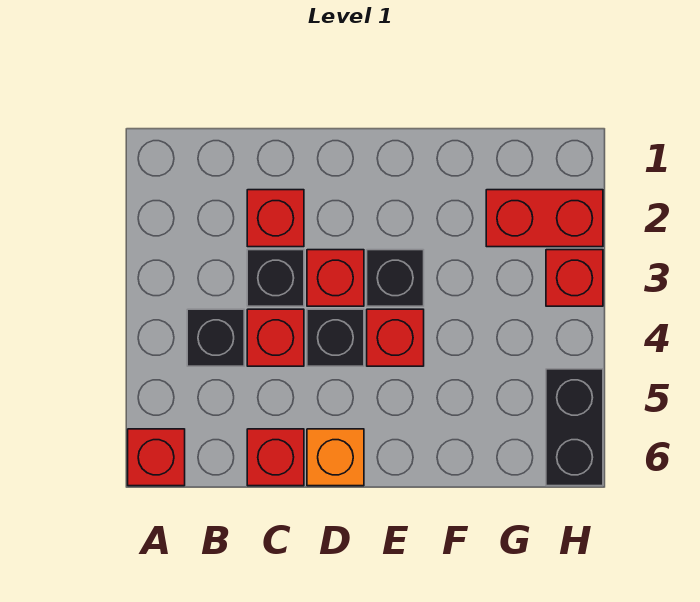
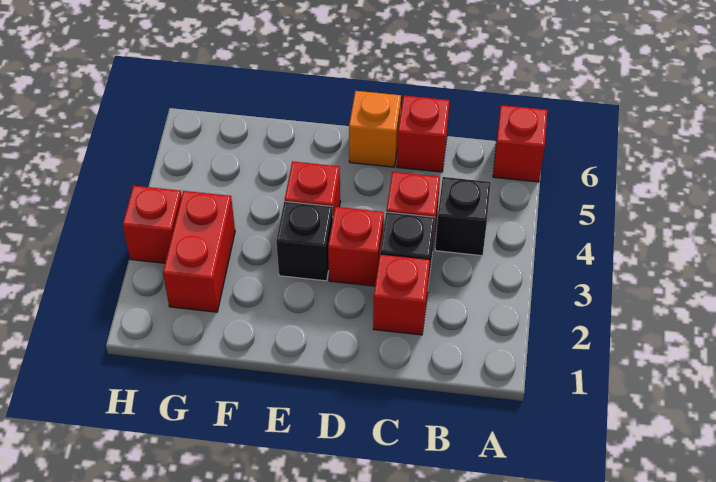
black brick D4 level 1 -> none
red brick G2:H2 level 1 -> red brick G2:G3 level 1
black brick H5:H6 level 1 -> none

